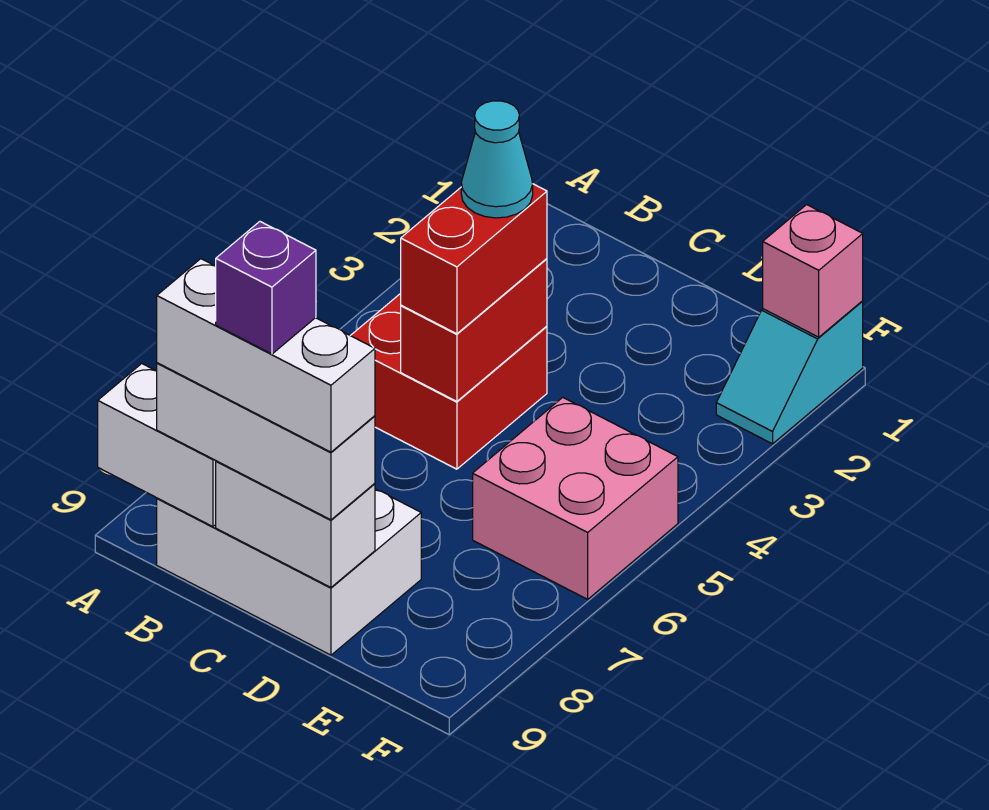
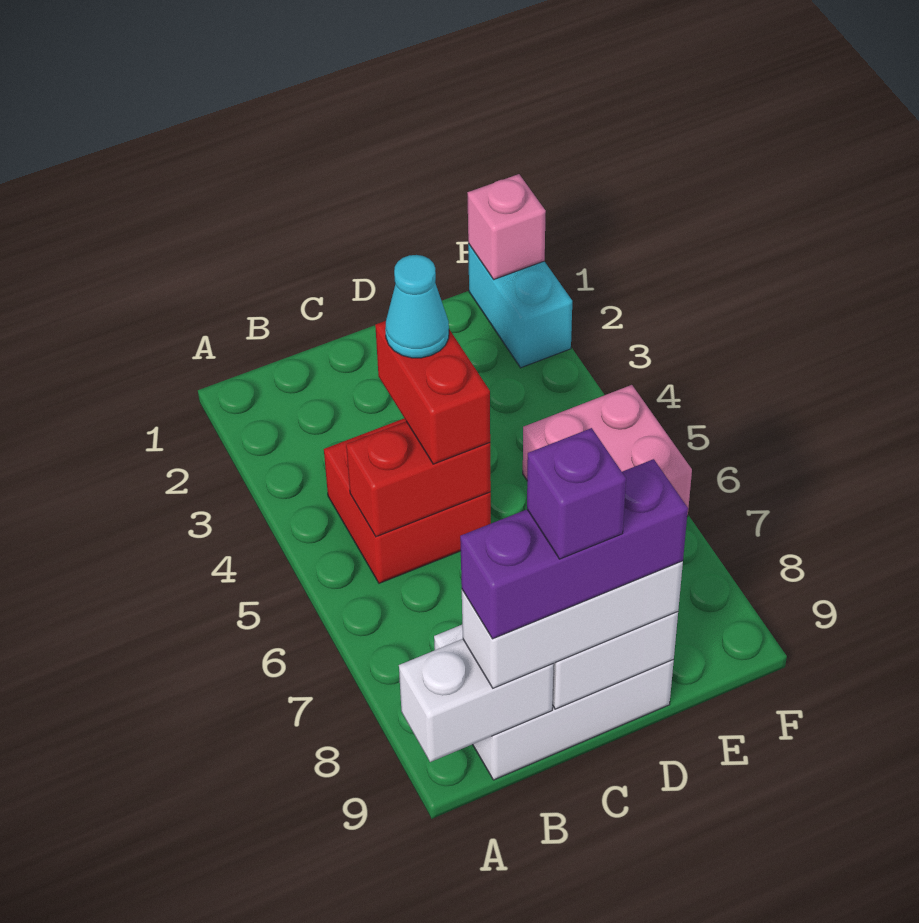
white brick B9:D9 level 4 -> purple brick B9:D9 level 4
red brick C4:C5 level 2 -> red brick B5:C5 level 2
cyan slope F1:F2 level 1 top 1 -> cyan brick F1:F2 level 1

